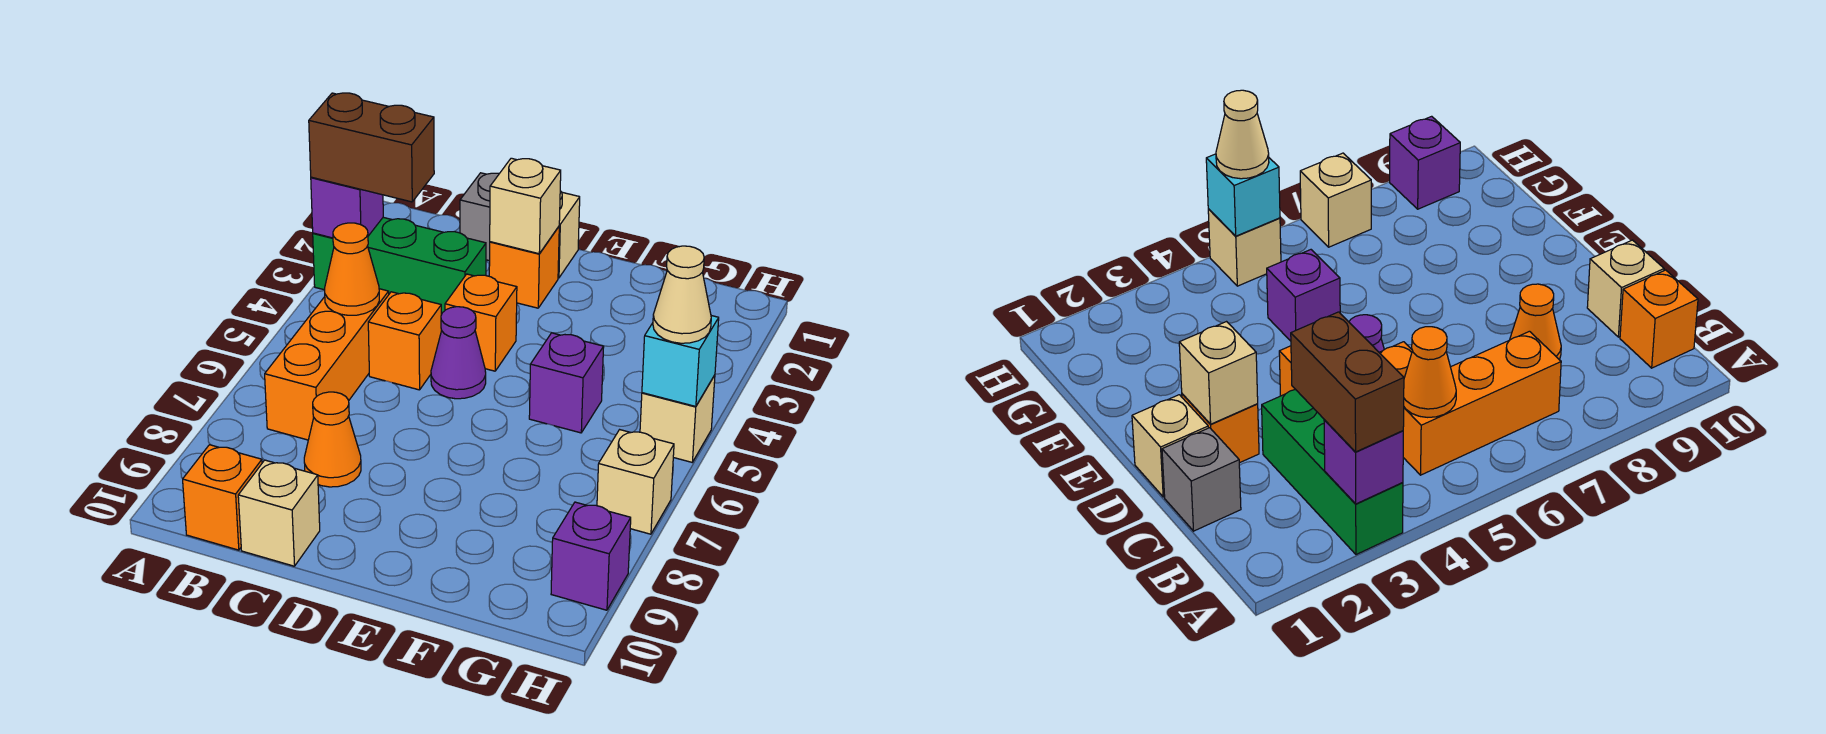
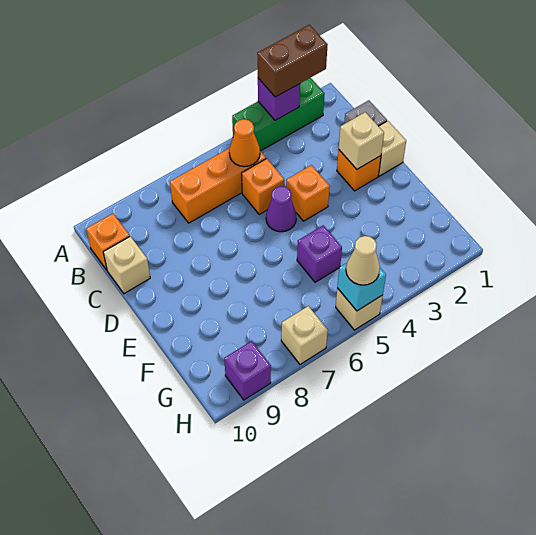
green brick A3:C3 level 1 -> green brick A2:A4 level 1
brown brick A3:B3 level 3 -> brown brick A2:A3 level 3
orange cone C8 level 1 -> none

